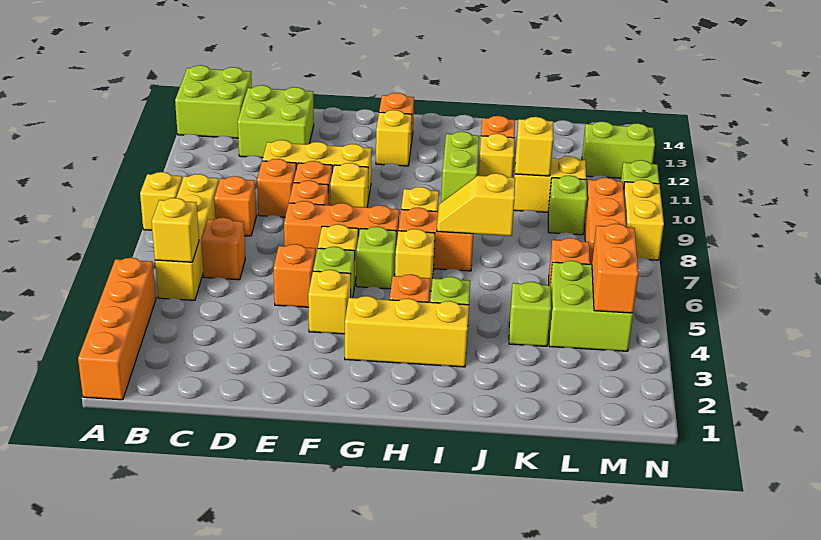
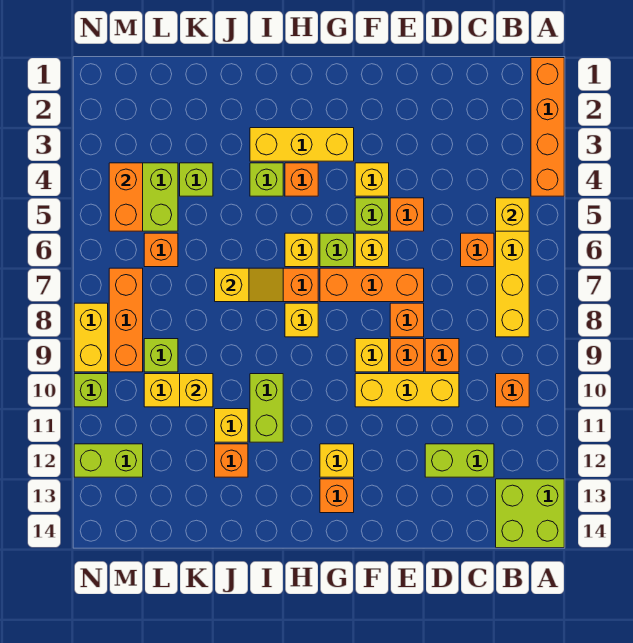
yellow brick A8 level 1 -> none
orange brick C8 level 1 -> orange brick B10 level 1
lime brick C12:D13 level 1 -> lime brick C12:D12 level 1

